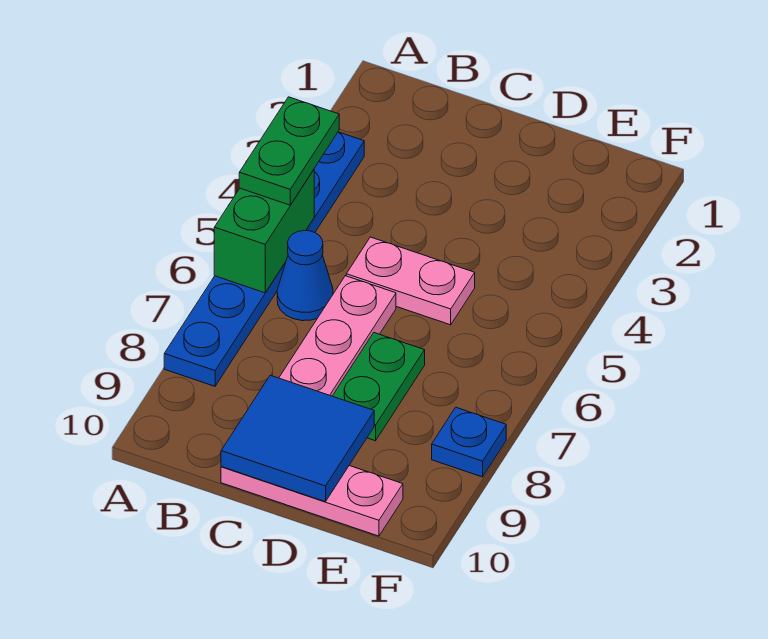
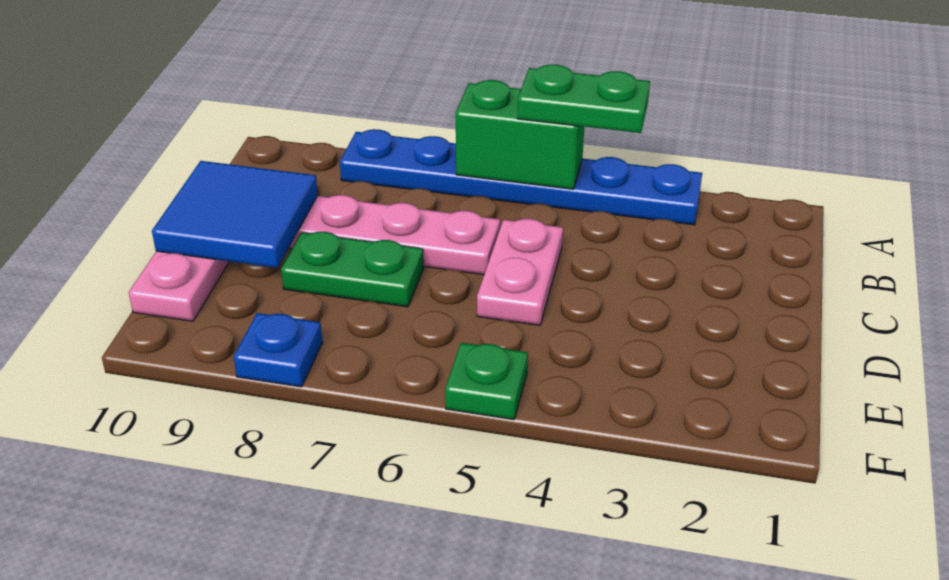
blue cone B6 level 1 -> none
none -> green plate F5 level 1

